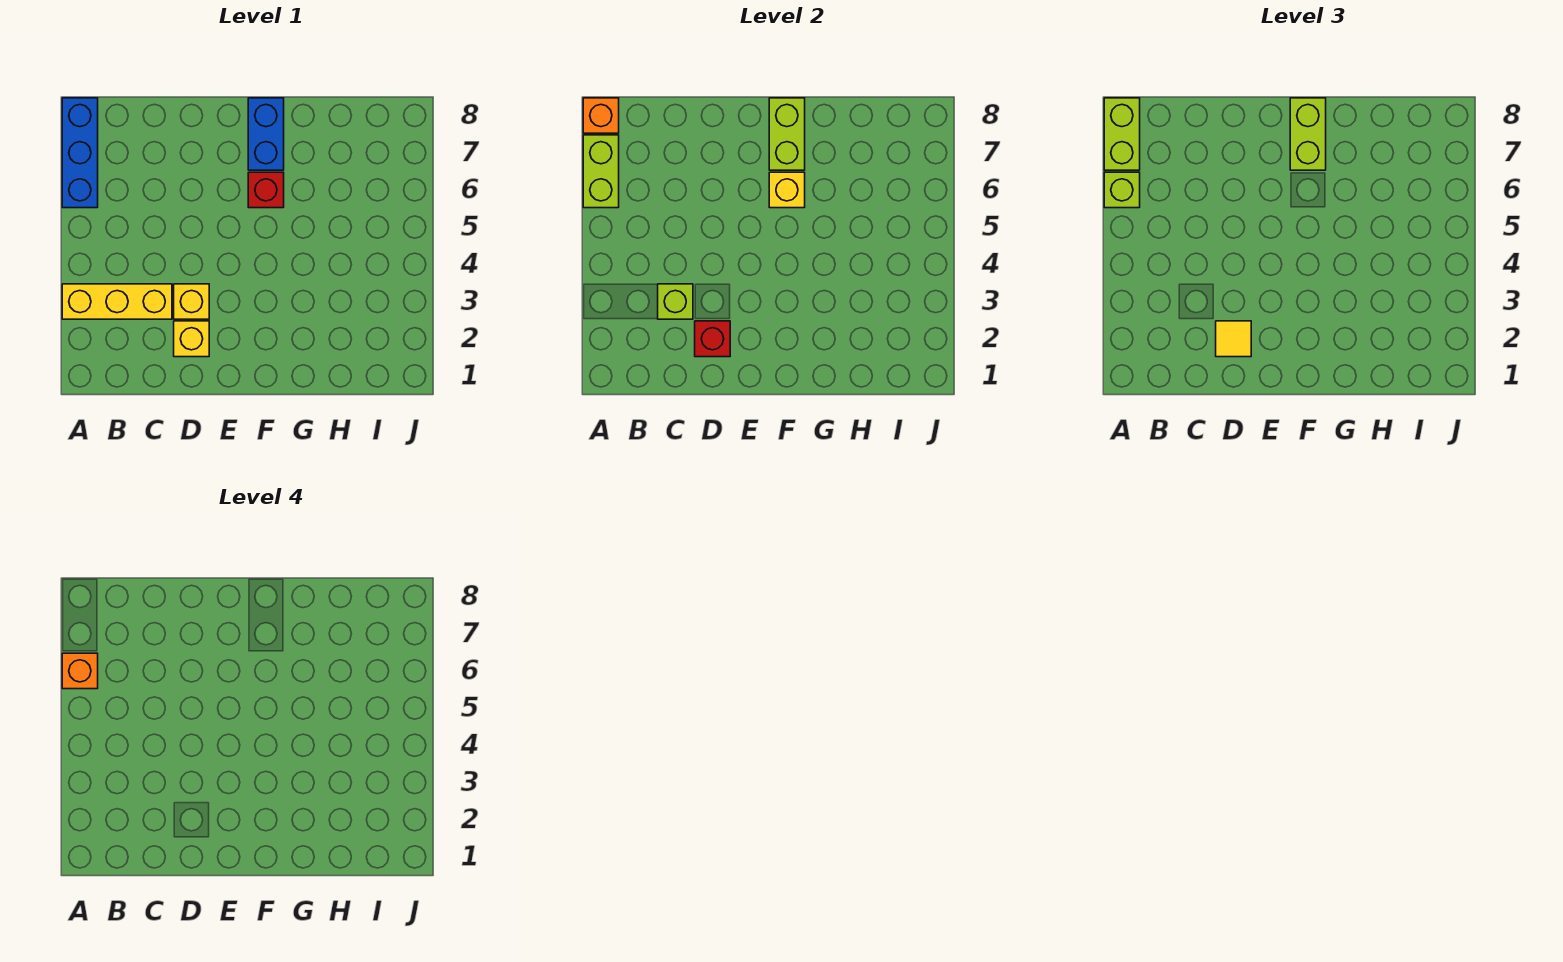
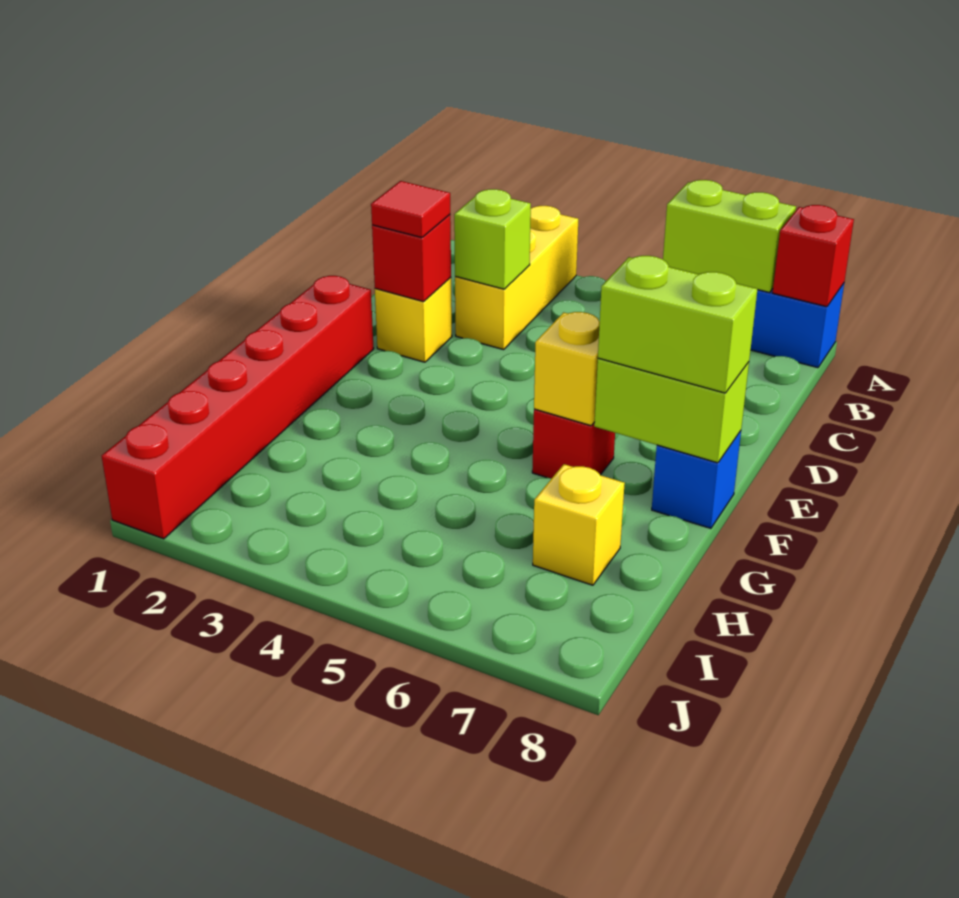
lime brick A6 level 3 -> none
orange brick A6 level 4 -> none
lime brick A7:A8 level 3 -> none
orange brick A8 level 2 -> red brick A8 level 2
yellow tile D2 level 3 -> red tile D2 level 3
yellow brick D3 level 1 -> yellow brick H7 level 1
none -> red brick E1:J1 level 1
blue brick F7:F8 level 1 -> blue brick F8 level 1

